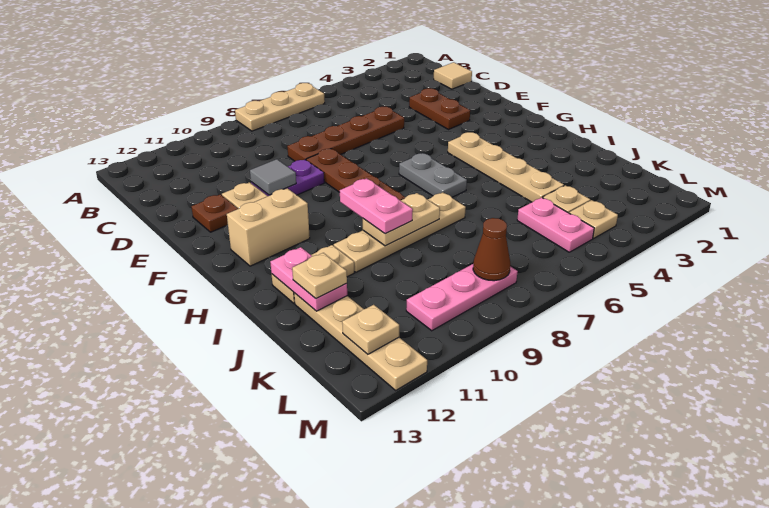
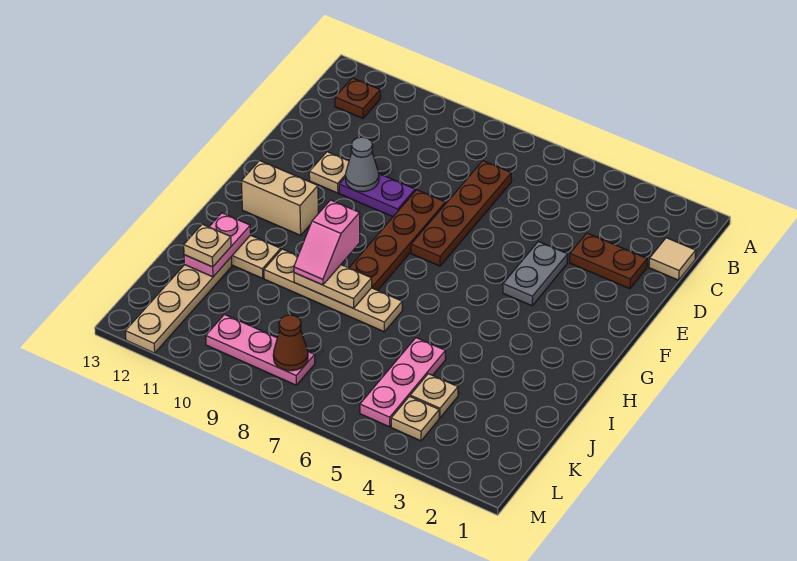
tan plate A6:A8 level 1 -> none
brown plate D3:E3 level 1 -> brown plate D2:D3 level 1
brown plate D5:D8 level 1 -> brown plate C7:F7 level 1
grey tile E10 level 2 -> grey cone E10 level 2
brown plate E12 level 1 -> brown plate B12 level 1
tan plate G4:J4 level 1 -> none
grey plate G6:H6 level 1 -> grey plate E4:F4 level 1
pink plate H9:I9 level 3 -> pink slope H9:I9 level 3 top H
pink plate K5:L5 level 1 -> pink plate J5:L5 level 1
tan plate L12 level 2 -> none

